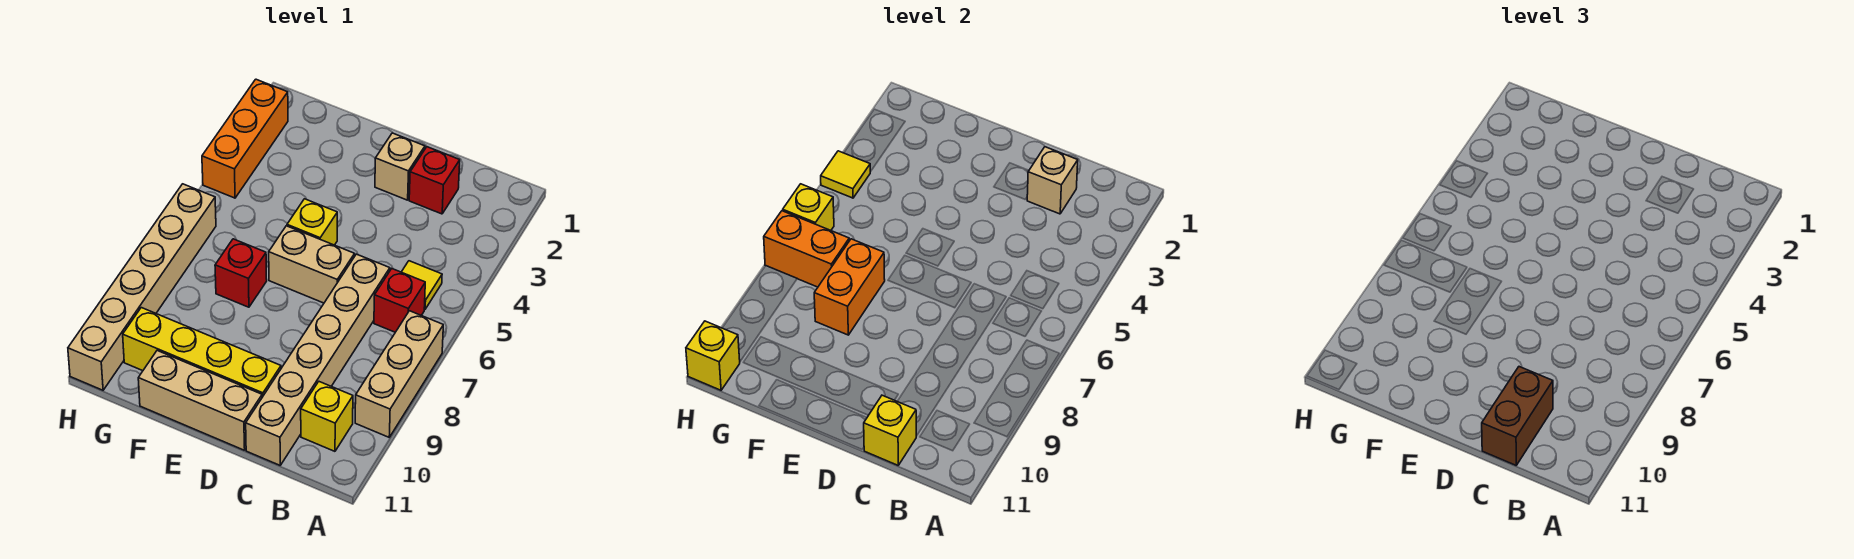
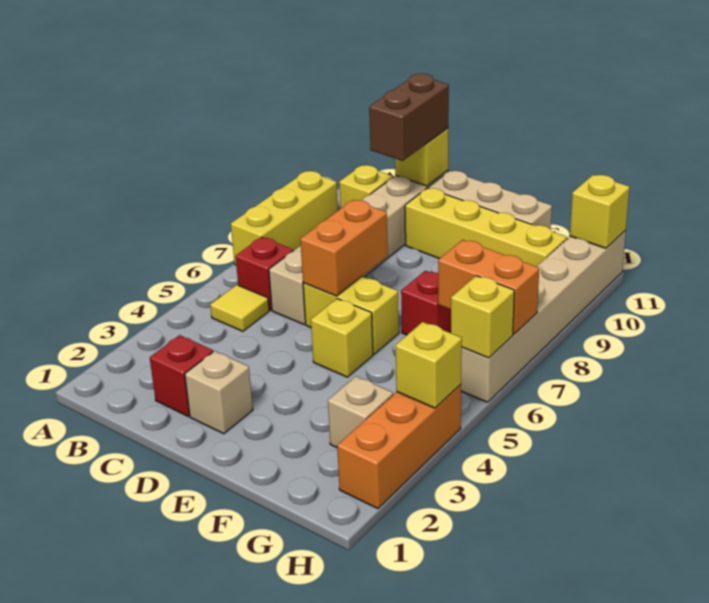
tan brick A7:A9 level 1 -> yellow brick A7:A9 level 1
tan brick C2 level 2 -> tan brick G3 level 1
tan brick D6:E6 level 1 -> yellow brick D6:E6 level 1
orange brick F7:F8 level 2 -> orange brick D6:D7 level 2
yellow tile H4 level 2 -> yellow brick H4 level 2

